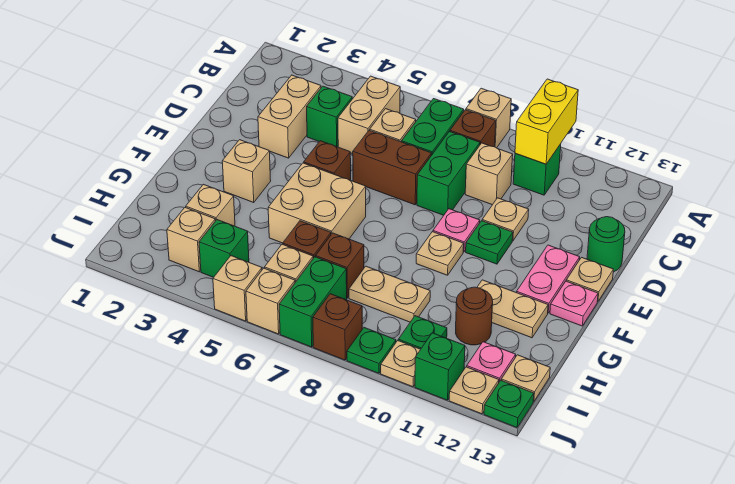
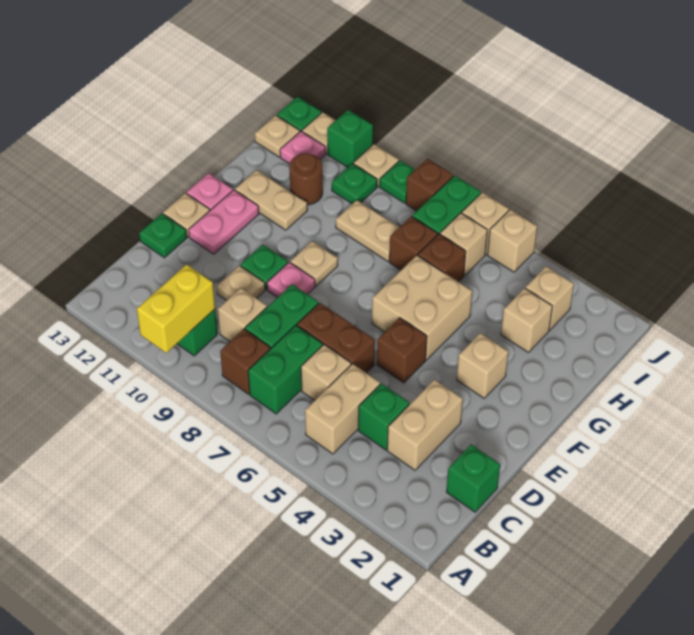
tan brick A8 level 1 -> none
green round brick D13 level 1 -> green plate D13 level 1
green brick I4 level 1 -> green brick C1 level 1

